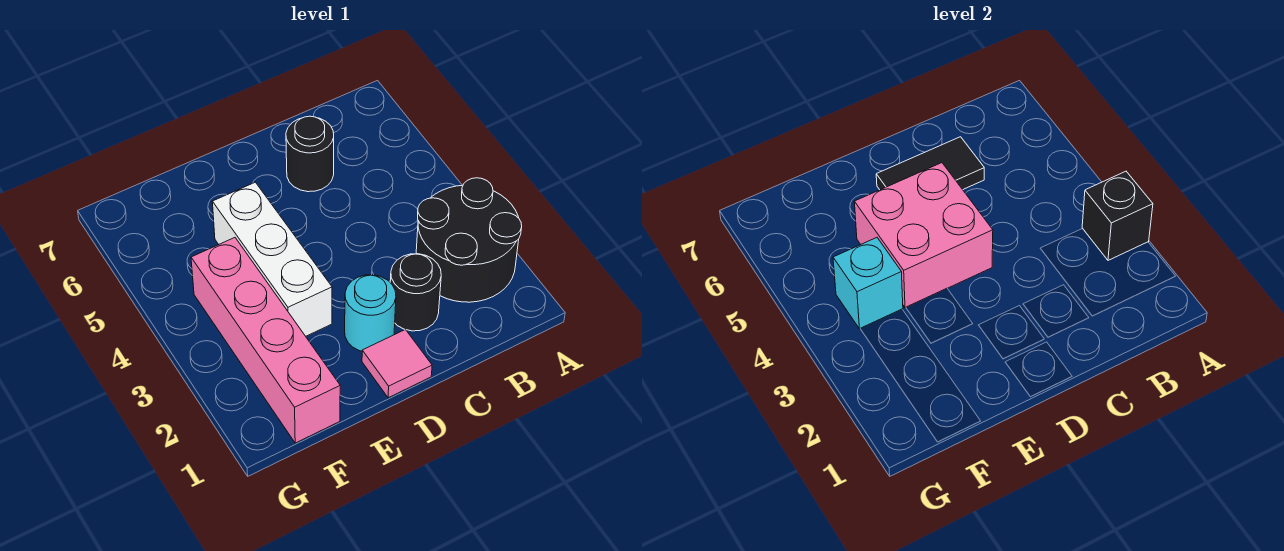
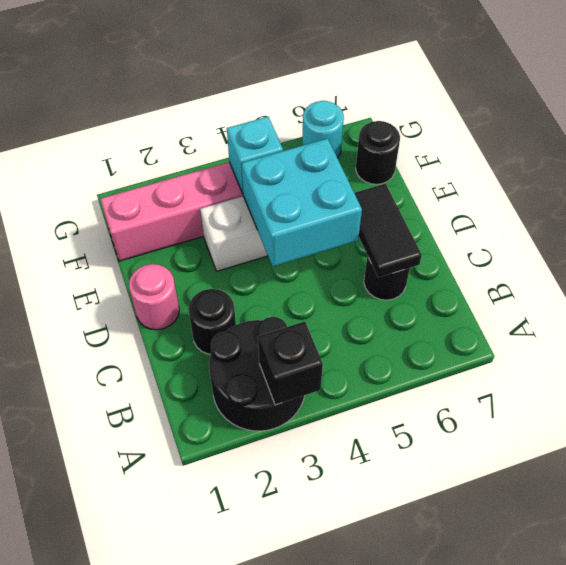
pink tile D1 level 1 -> pink round brick D1 level 1
cyan round brick D2 level 1 -> cyan round brick G6 level 1
pink brick D4:E5 level 2 -> cyan brick D4:E5 level 2
none -> black round brick F7 level 1

